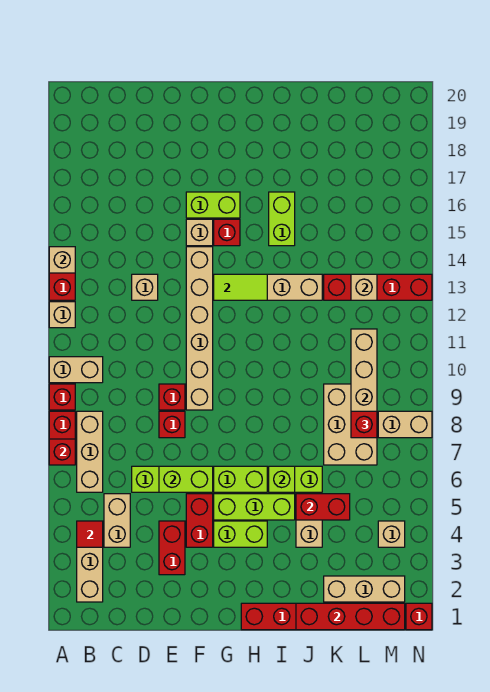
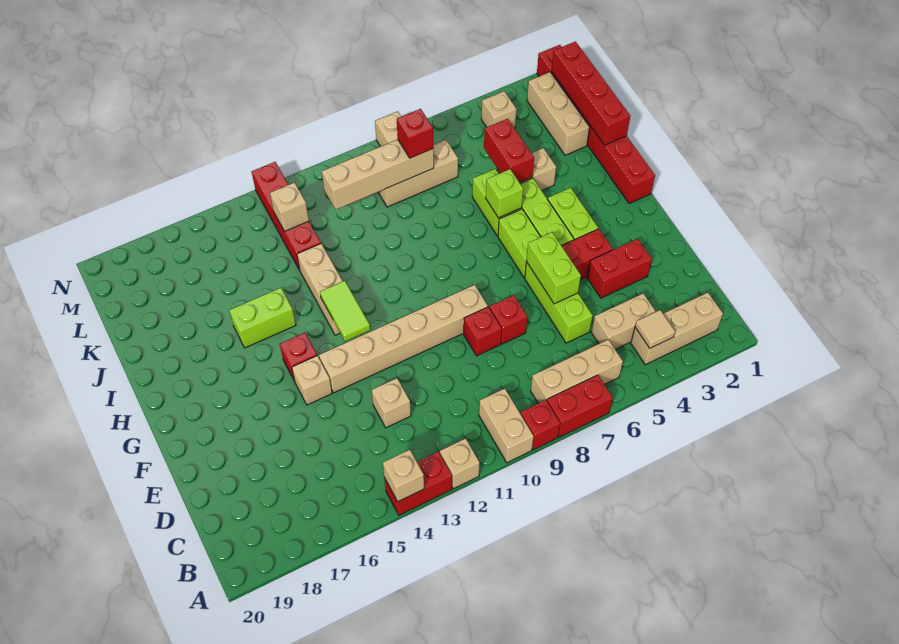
red brick A7 level 2 -> none
red tile B4 level 2 -> tan tile B4 level 2
lime brick F16:G16 level 1 -> none
tan brick K7:L9 level 1 -> tan brick L7:L9 level 1

